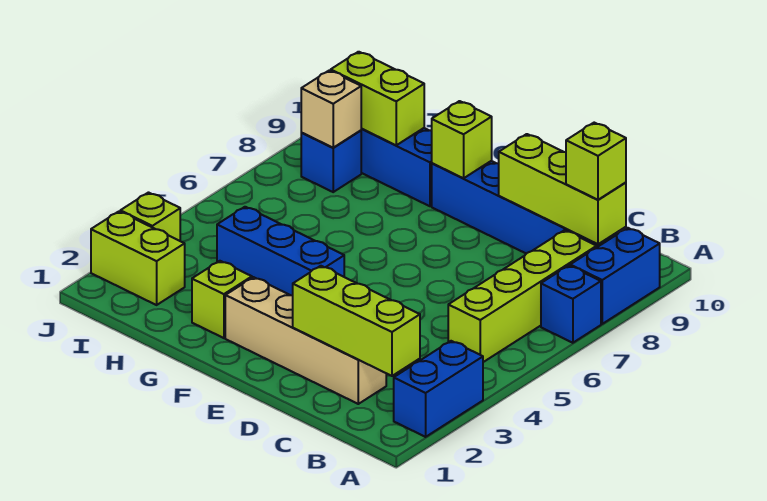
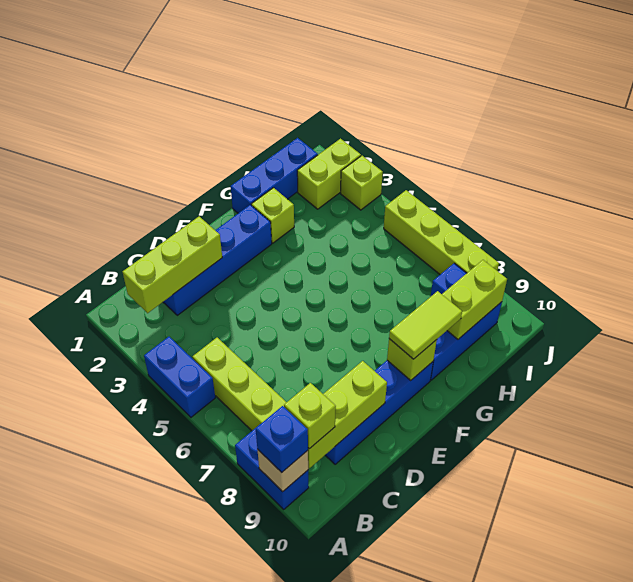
blue brick A2:A3 level 1 -> blue brick A4:A5 level 1
blue brick A7 level 1 -> blue brick A9 level 3
tan brick C2:F2 level 1 -> blue brick C2:F2 level 1
blue brick F4:H4 level 1 -> blue brick G1:I1 level 1
none -> lime tile F9:G9 level 3
tan brick I8 level 2 -> tan brick A9 level 2
none -> lime brick J5:J8 level 1

